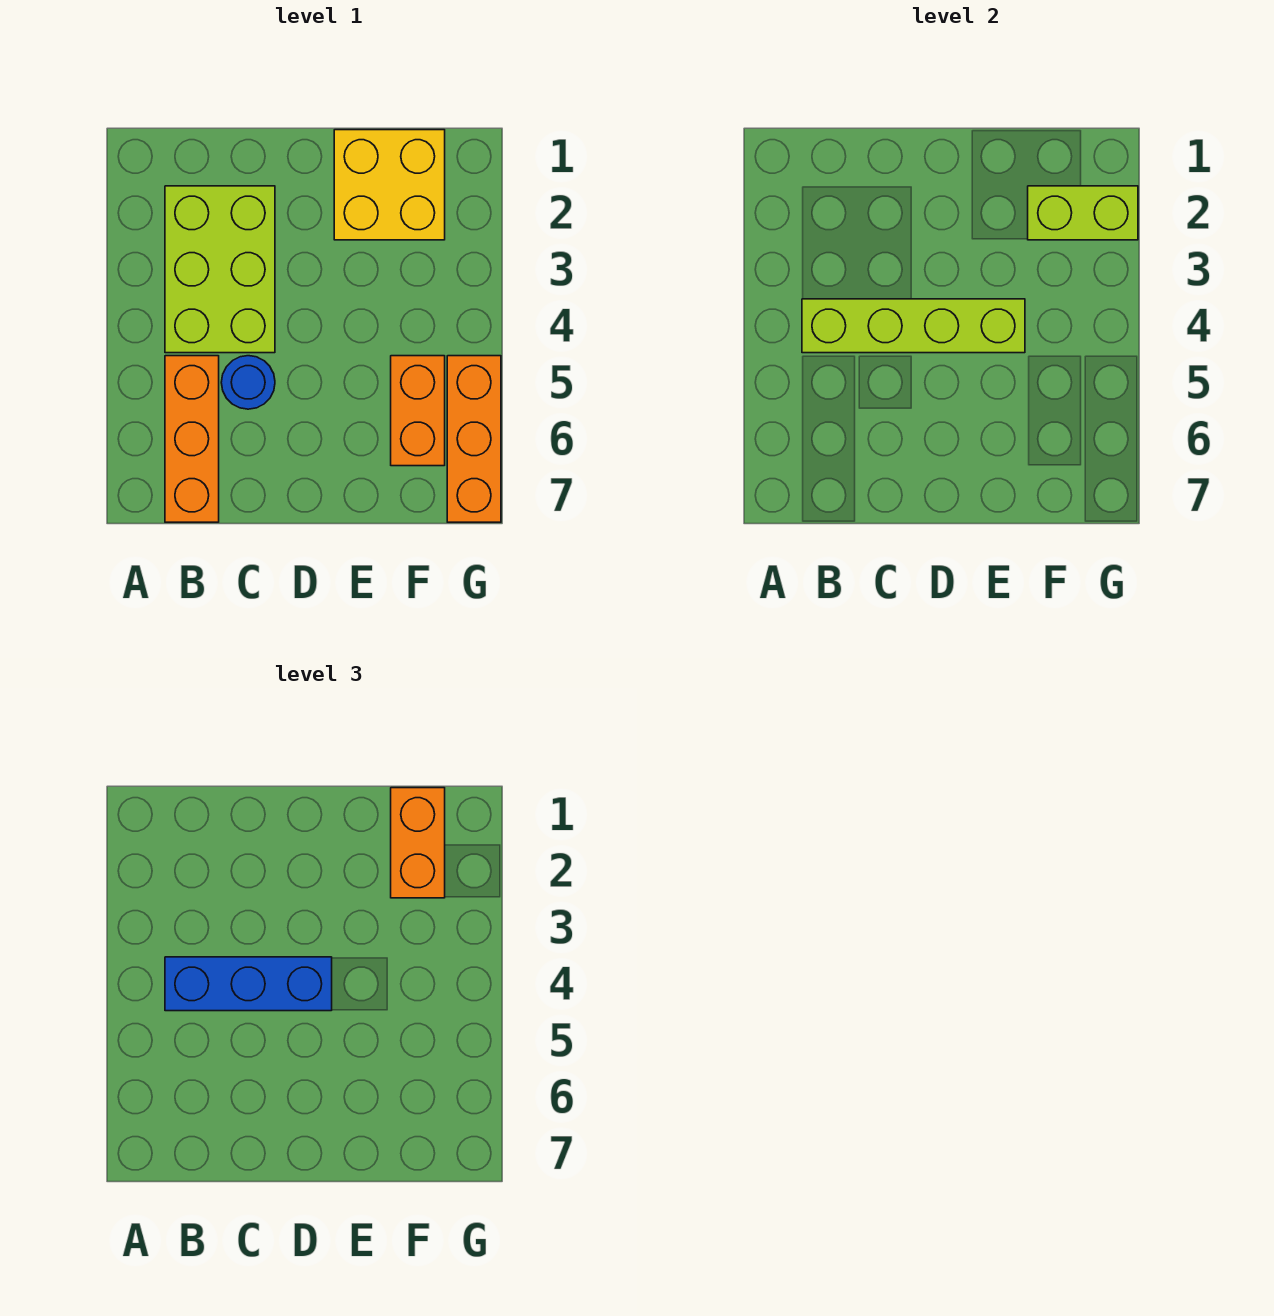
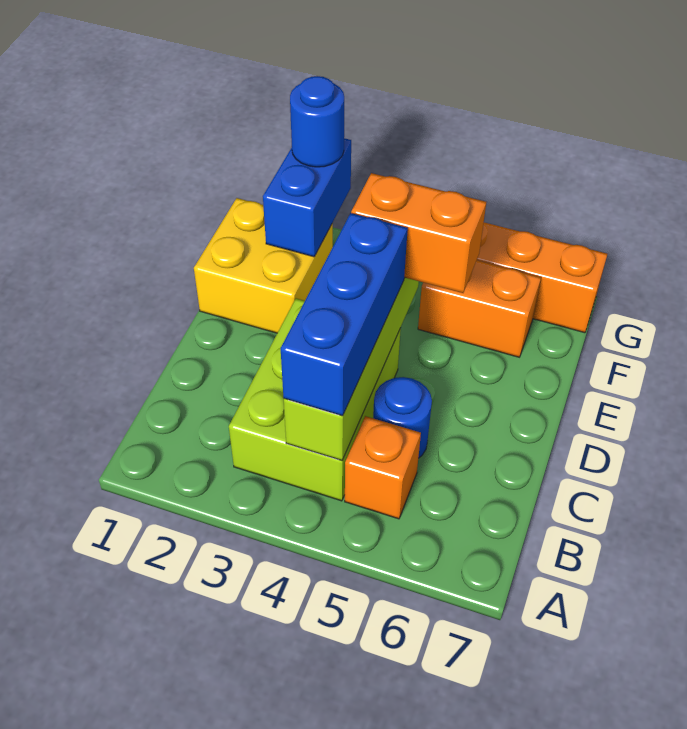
lime brick B2:C4 level 1 -> lime brick B3:D4 level 1
orange brick B5:B7 level 1 -> orange brick B5 level 1
orange brick F1:F2 level 3 -> orange brick E4:E5 level 3
lime brick F2:G2 level 2 -> blue brick F2:G2 level 2
none -> blue round brick G2 level 3

